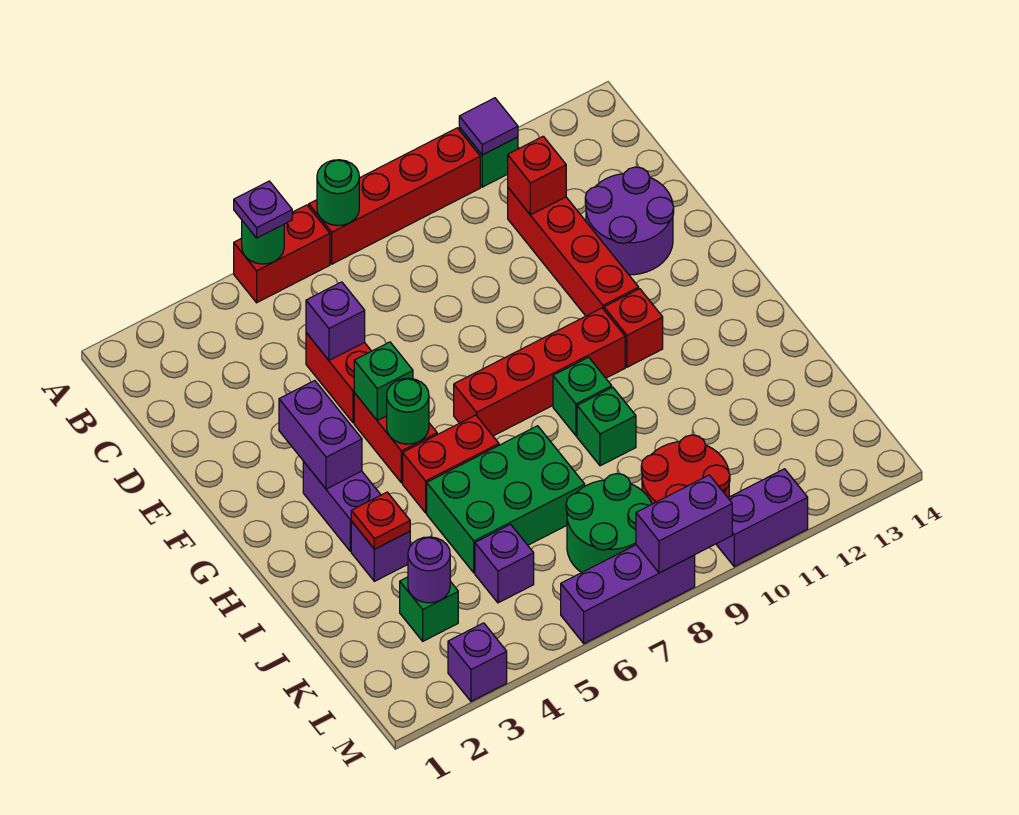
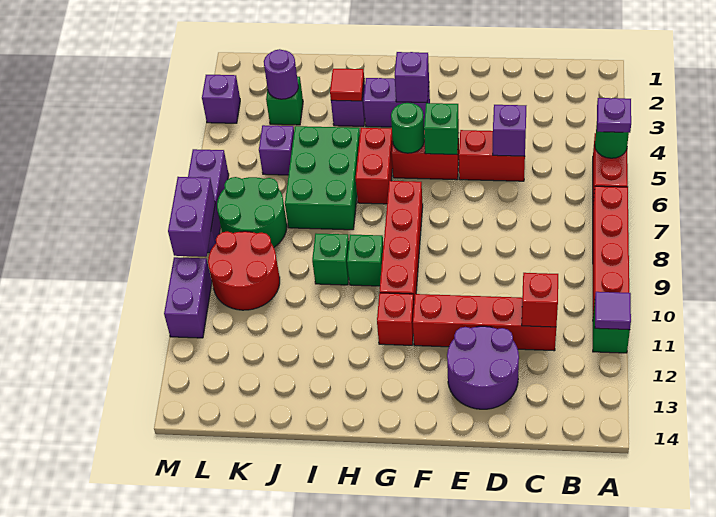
green round brick A7 level 2 -> none
purple brick F3:G3 level 2 -> purple brick G3 level 2
red plate I3 level 2 -> red tile I3 level 2

